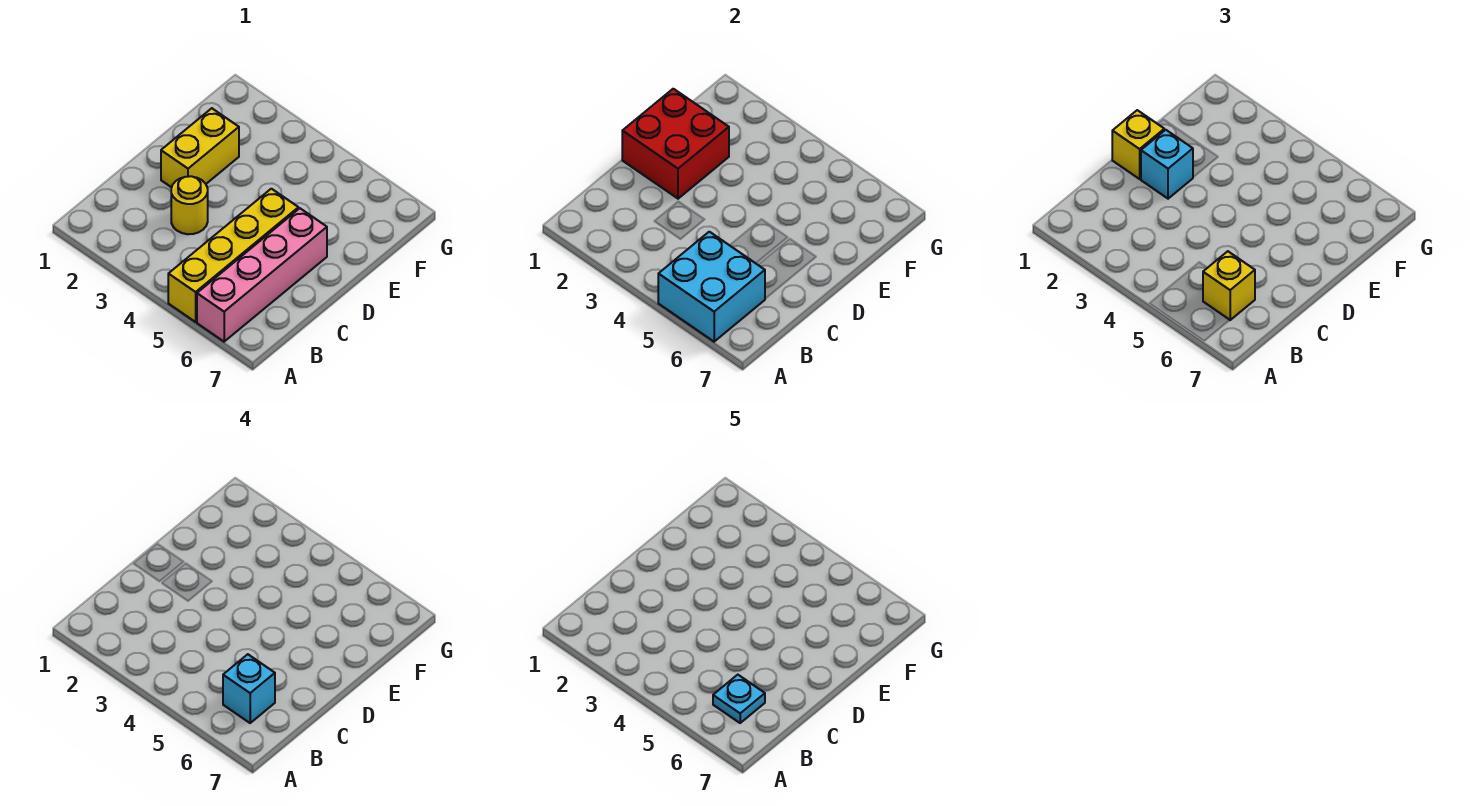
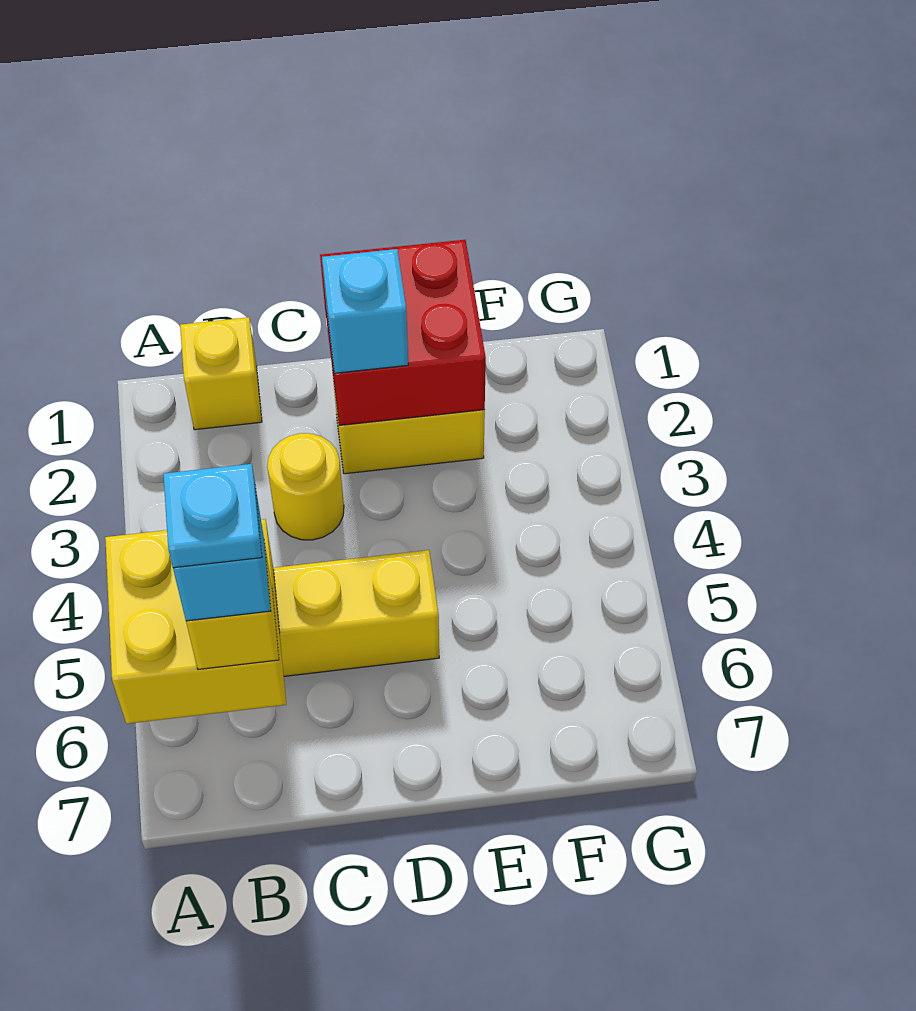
cyan brick A5:B6 level 2 -> yellow brick A5:B6 level 2
pink brick A6:D6 level 1 -> none
yellow brick D1 level 3 -> yellow brick B1 level 1

